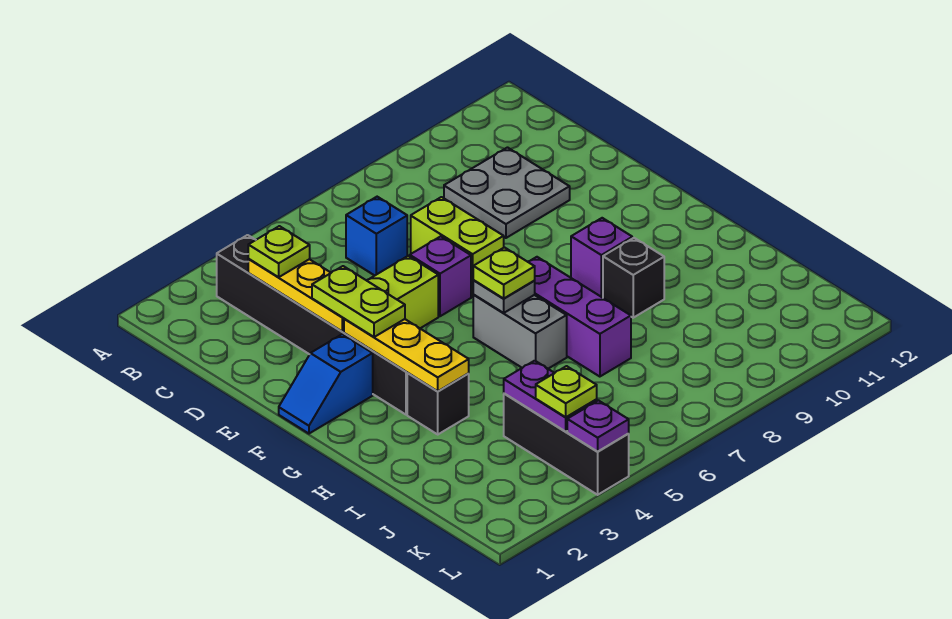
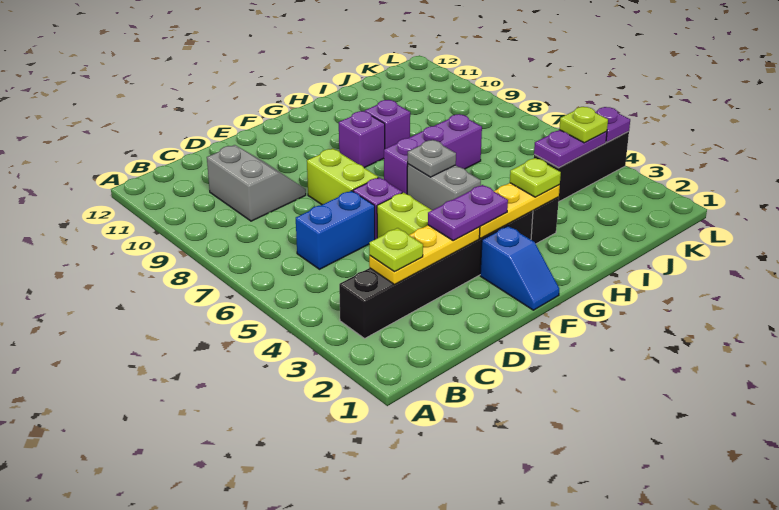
blue brick C6 level 1 -> blue brick C6:D6 level 1
grey plate C9:D10 level 1 -> grey slope C9:D10 level 1 top C
lime brick D7:E7 level 1 -> lime brick E7:E8 level 1
lime plate E3:F3 level 3 -> purple plate E3:F3 level 3
grey brick G6:H6 level 1 -> grey brick G5:G6 level 1
lime plate G6 level 3 -> lime plate H3 level 3
black brick H9 level 1 -> purple brick H9 level 1

